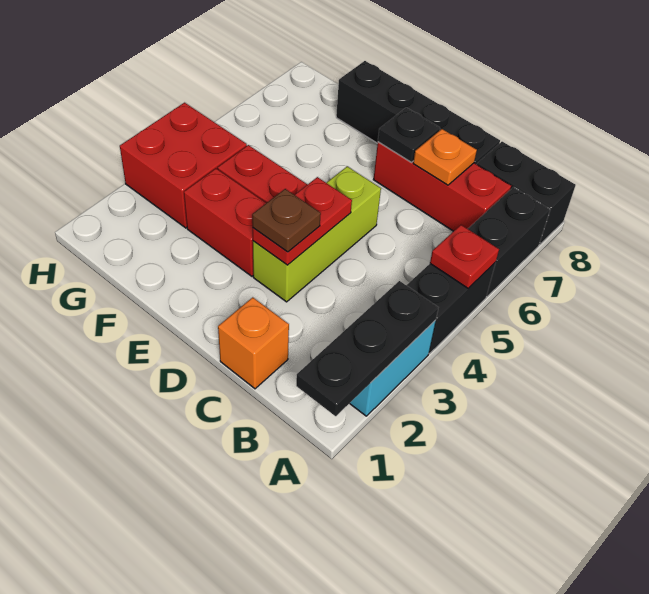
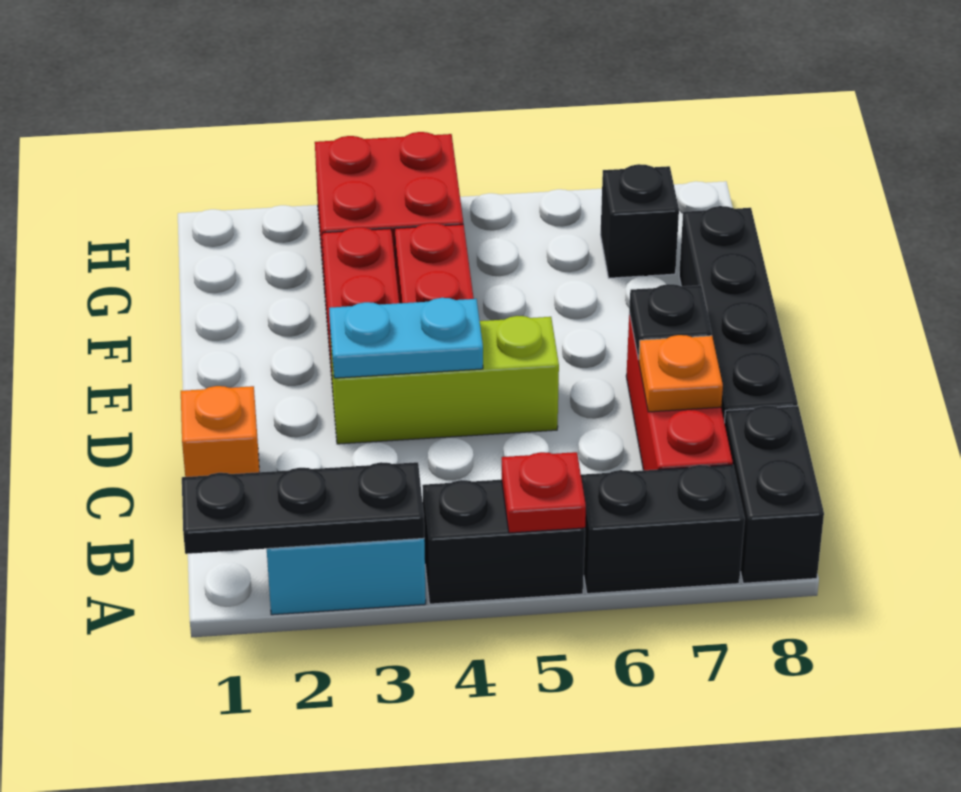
red plate D3:D4 level 2 -> cyan plate D3:D4 level 2
brown plate D3 level 3 -> none
none -> black brick G7 level 1

